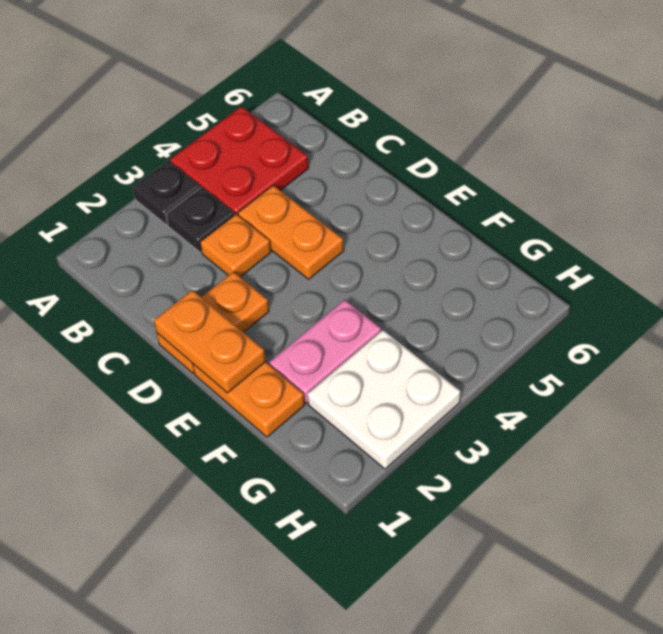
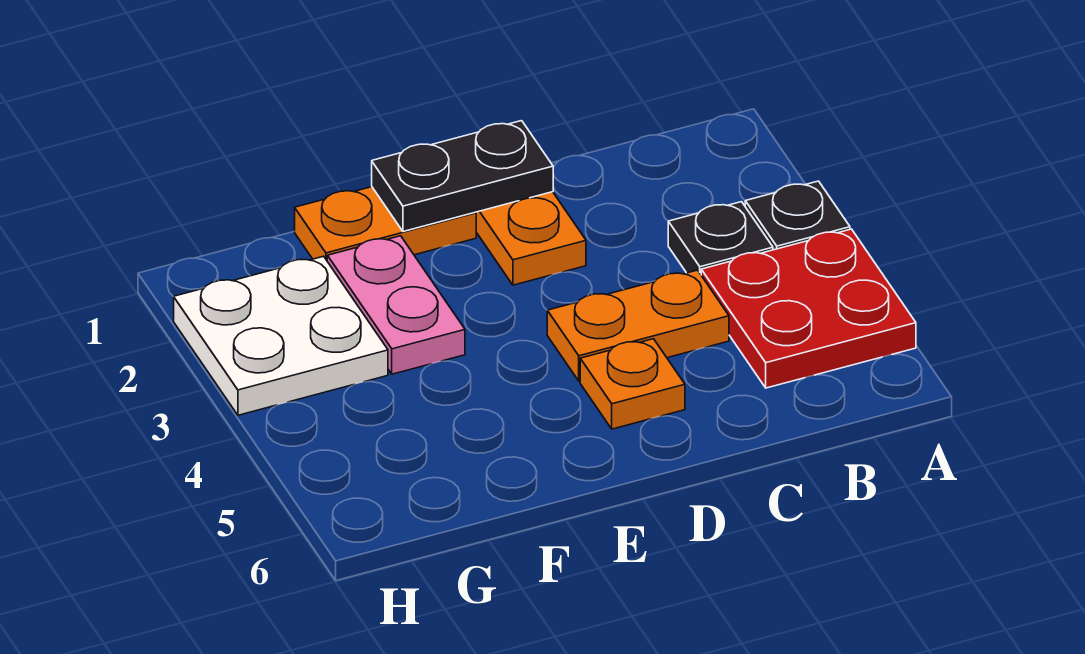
orange plate C3 level 1 -> orange plate D5 level 1
orange plate D1:E1 level 2 -> black plate D1:E1 level 2

